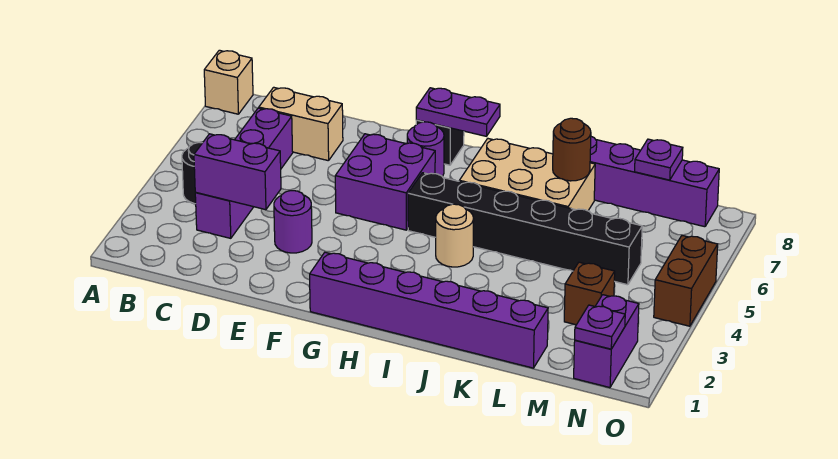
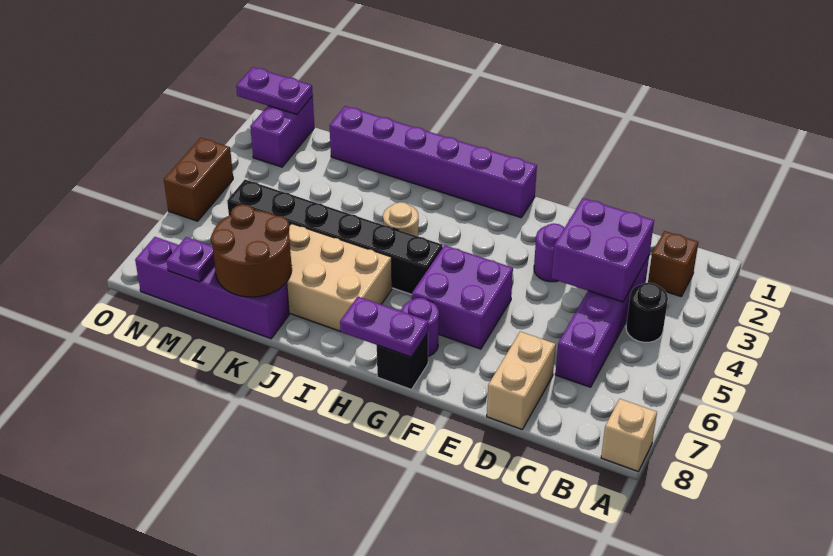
purple brick C3:D3 level 2 -> purple brick C3:D4 level 2
tan brick C7:D7 level 1 -> tan brick D7:D8 level 1
brown round brick K7 level 2 -> brown round brick K7:L8 level 2
brown brick M3 level 1 -> brown brick B2 level 1
purple plate N1 level 2 -> purple plate N1:O1 level 2

